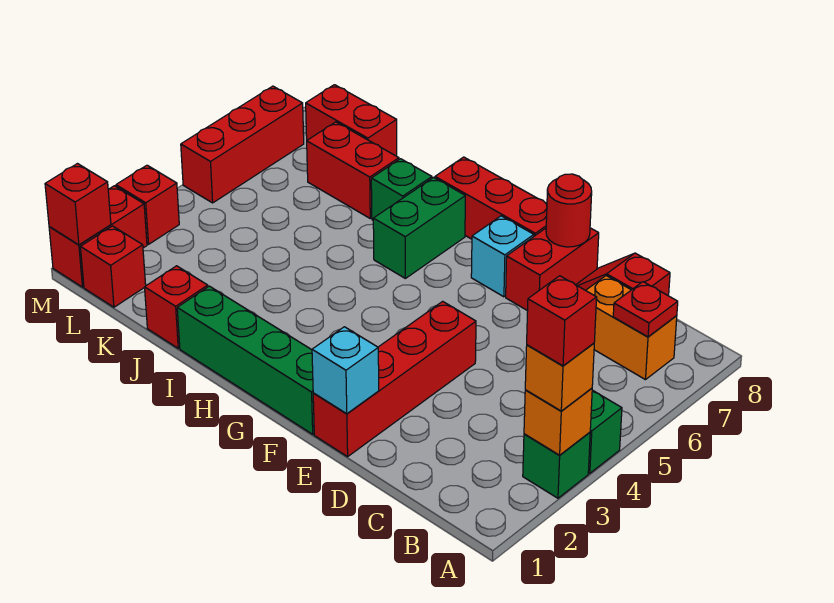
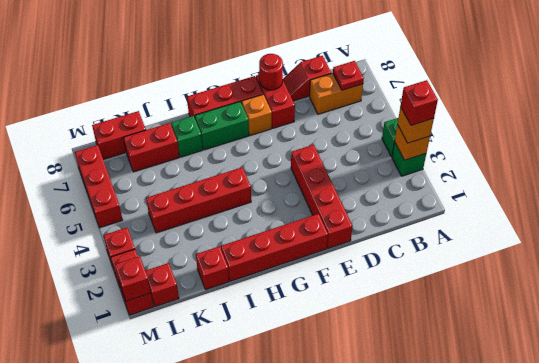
cyan brick E1 level 2 -> none
green brick F1:I1 level 1 -> red brick F1:I1 level 1
cyan brick F7 level 1 -> orange brick F7 level 1
none -> red brick H4:K4 level 1
green brick H6:H7 level 1 -> green brick G7:H7 level 1

